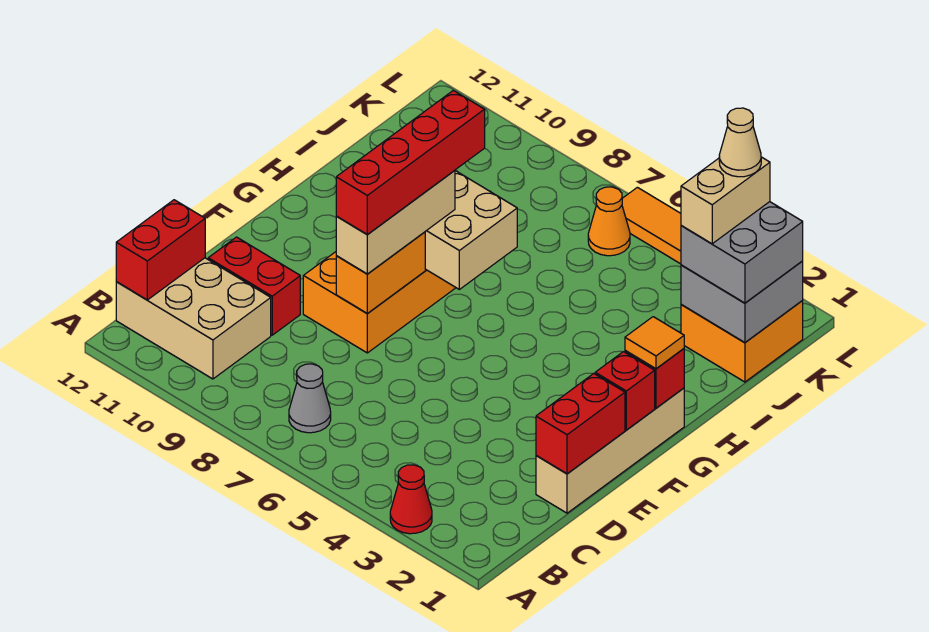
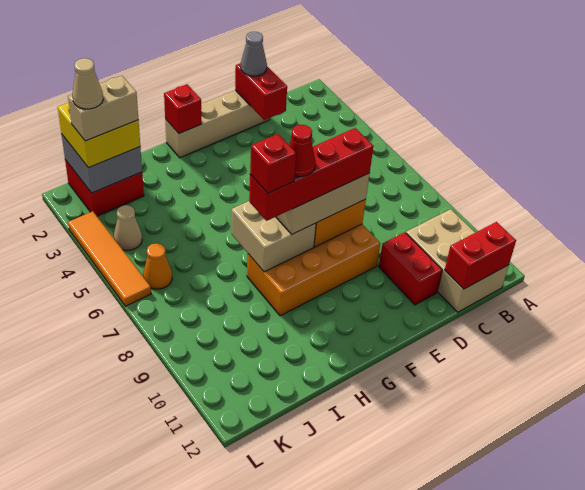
red cone A3 level 1 -> red cone G8 level 5
grey cone B7 level 1 -> grey cone D1 level 3
red brick D1:E1 level 2 -> red brick D1:D2 level 2
red brick F1 level 2 -> red brick H8 level 5
orange tile G1 level 3 -> none
orange brick J1:K2 level 1 -> red brick J1:K2 level 1
grey brick J1:K2 level 3 -> yellow brick J1:K2 level 3
none -> tan cone K4 level 1

